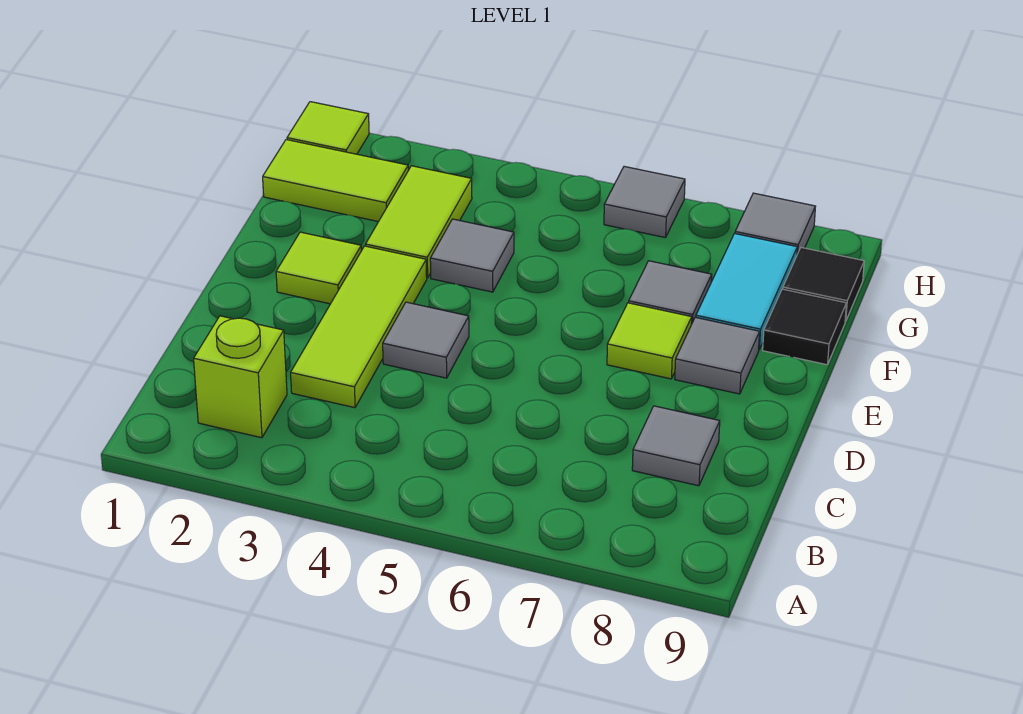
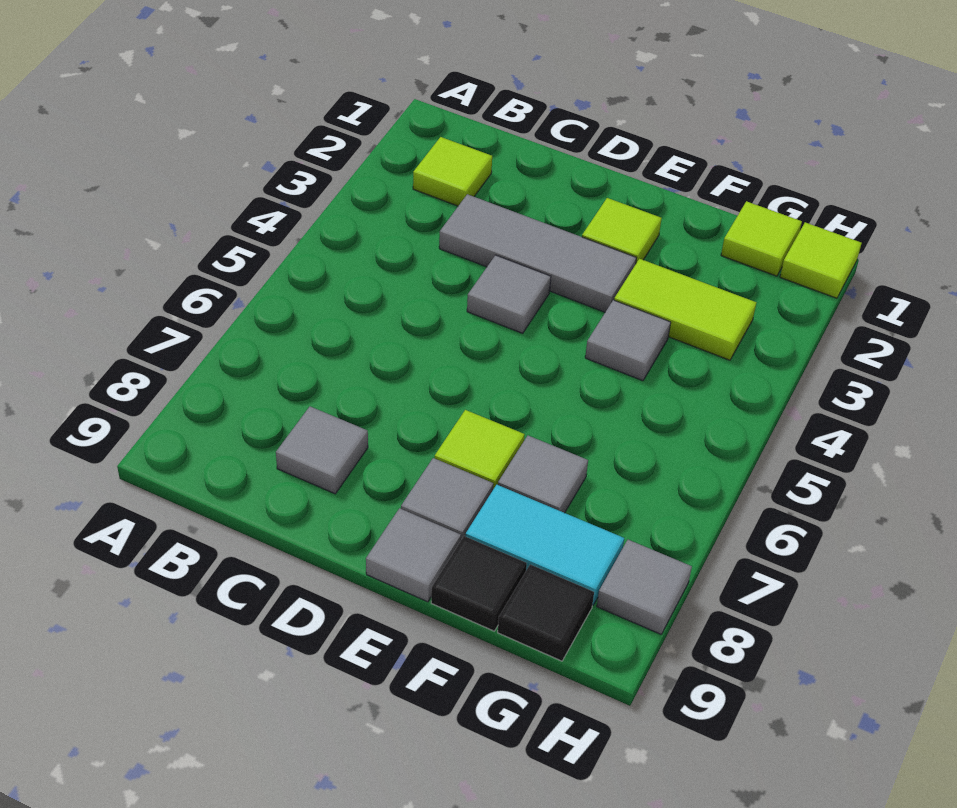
lime brick B2 level 1 -> lime tile B2 level 1
lime tile C3:E3 level 1 -> grey tile C3:E3 level 1
lime tile G1:G2 level 1 -> lime tile G1 level 1
grey tile H6 level 1 -> grey tile E9 level 1

